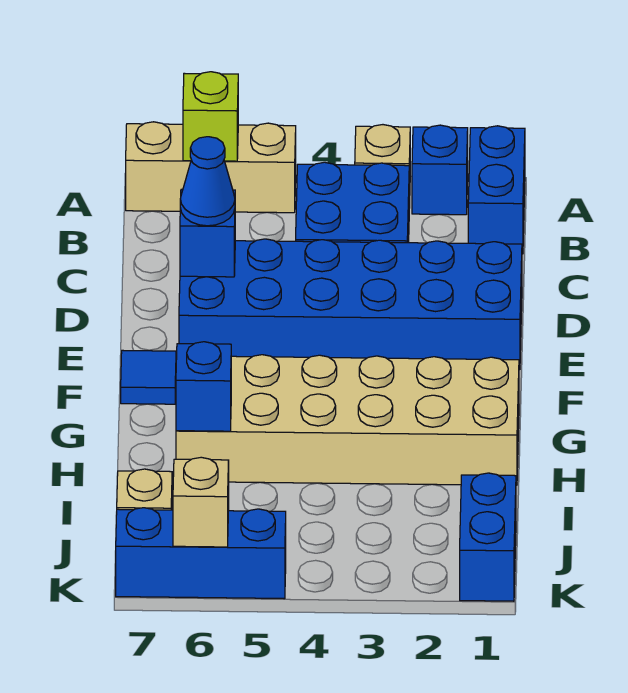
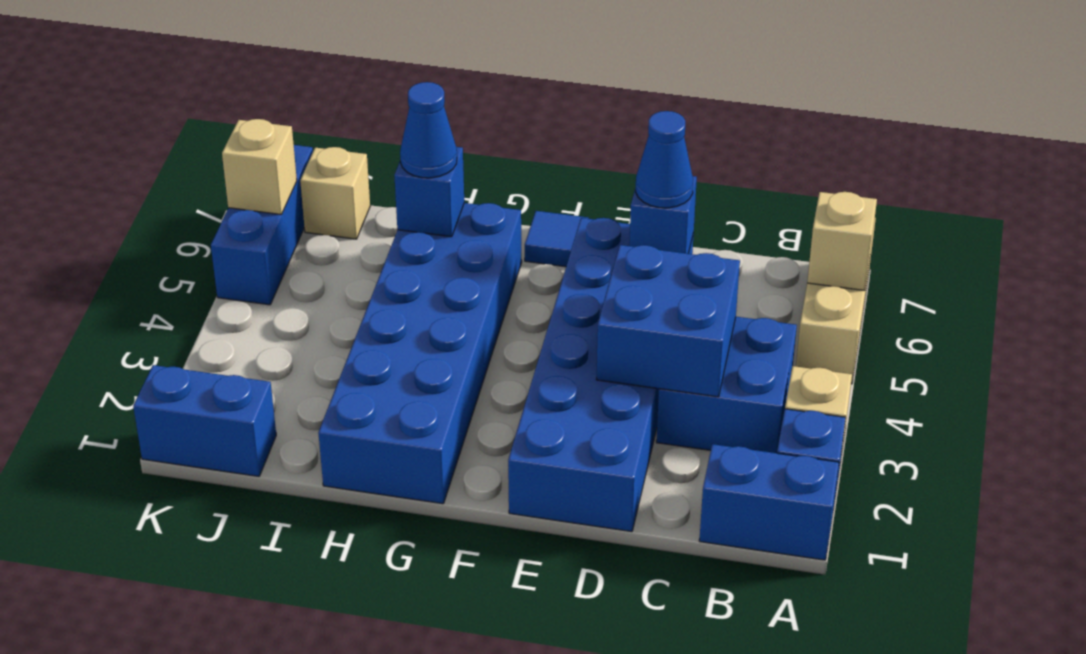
lime brick A6 level 2 -> tan brick A6 level 2
none -> blue brick C3:D4 level 2
tan brick G1:H6 level 1 -> blue brick G1:H6 level 1
none -> blue cone H6 level 3

